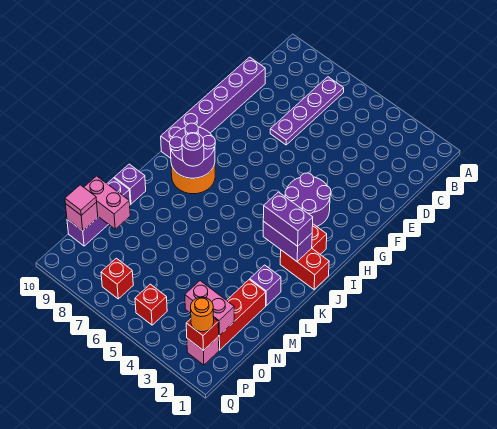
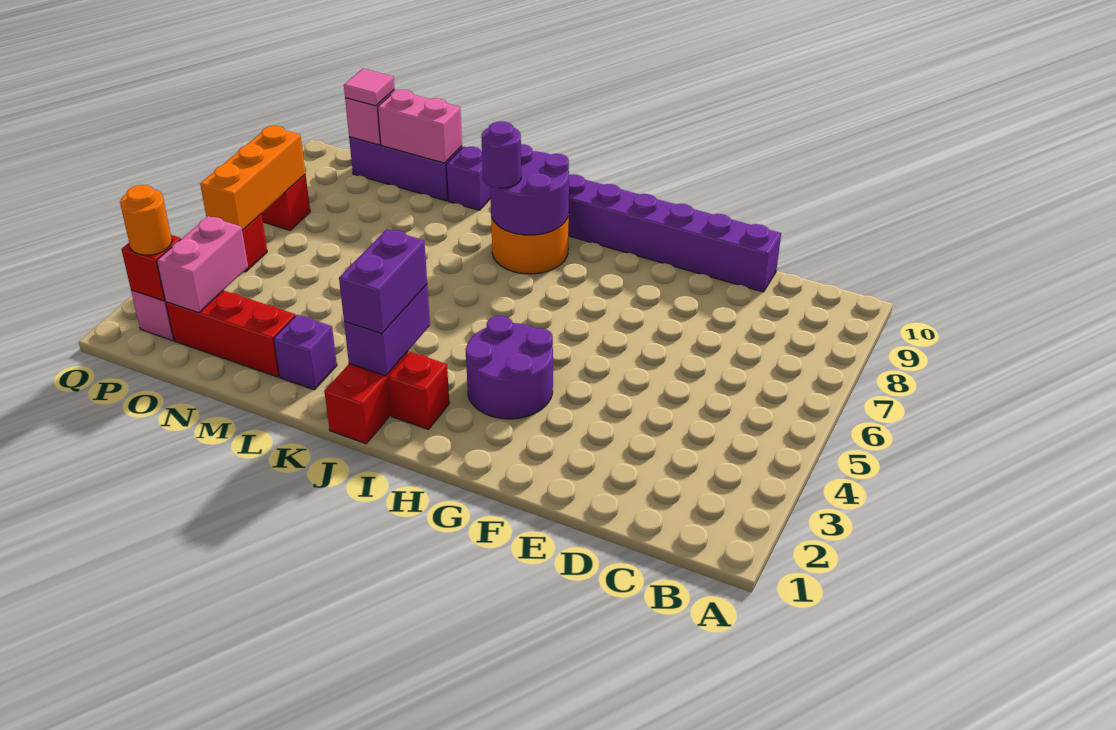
purple plate B7:E7 level 1 -> none
pink brick N9:N10 level 2 -> pink brick M10:N10 level 2
none -> orange brick P5:P7 level 2

